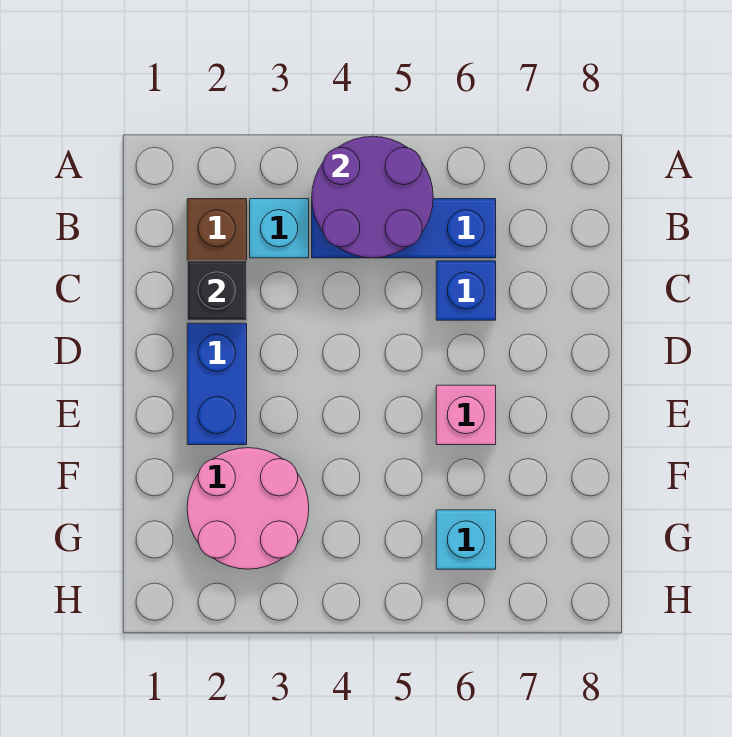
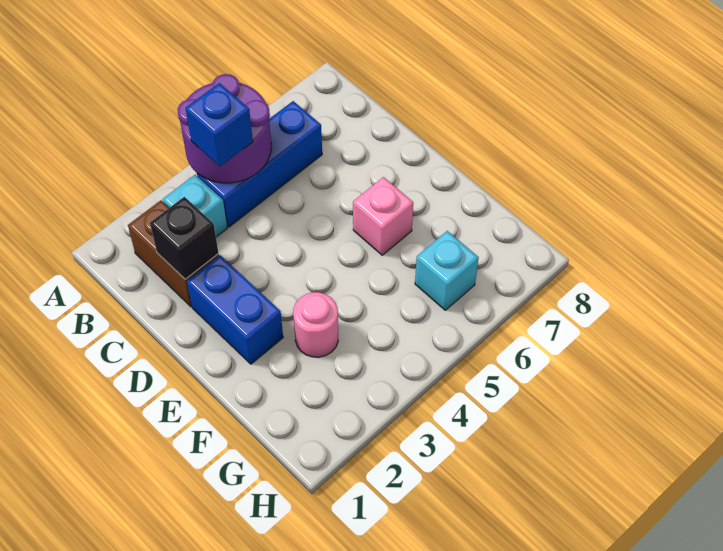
blue brick C6 level 1 -> blue brick B4 level 3
pink round brick F2:G3 level 1 -> pink round brick F3 level 1

